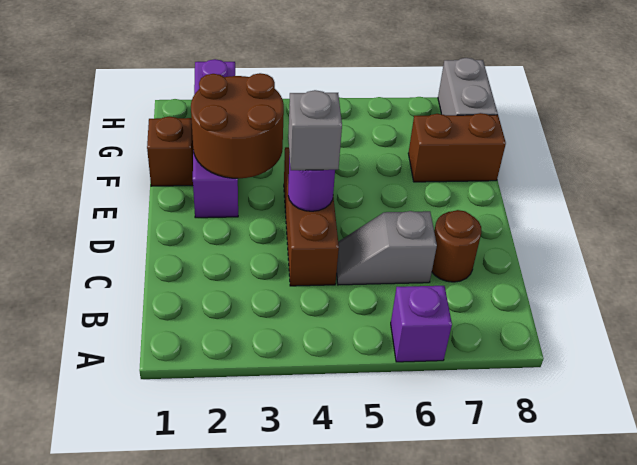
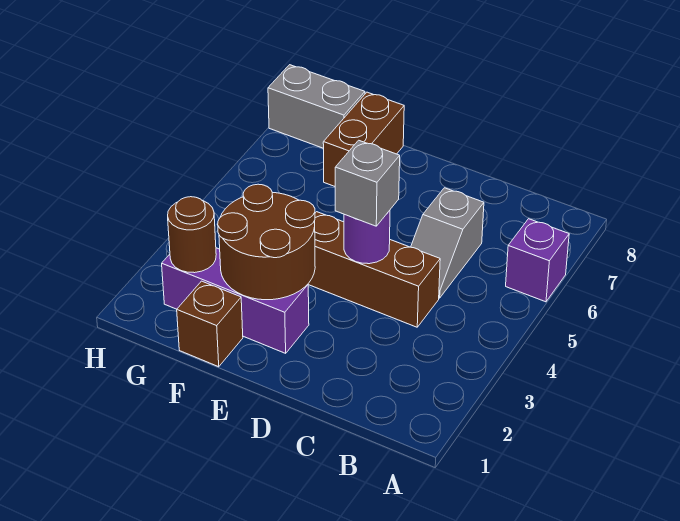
brown round brick C7 level 1 -> brown round brick G2 level 2
purple brick E2:H2 level 1 -> purple brick E2:G2 level 1

